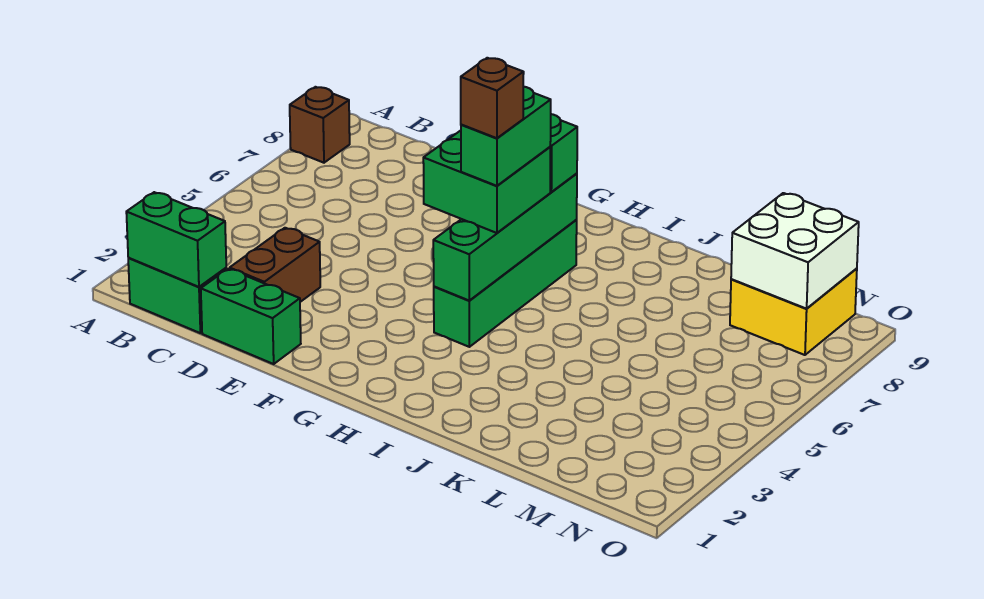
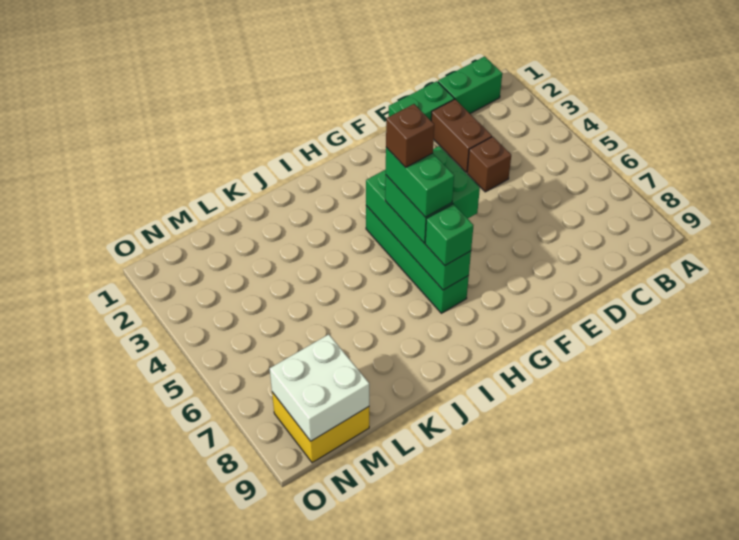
brown brick A8 level 1 -> brown brick D4 level 1
green brick B1:C1 level 2 -> none

